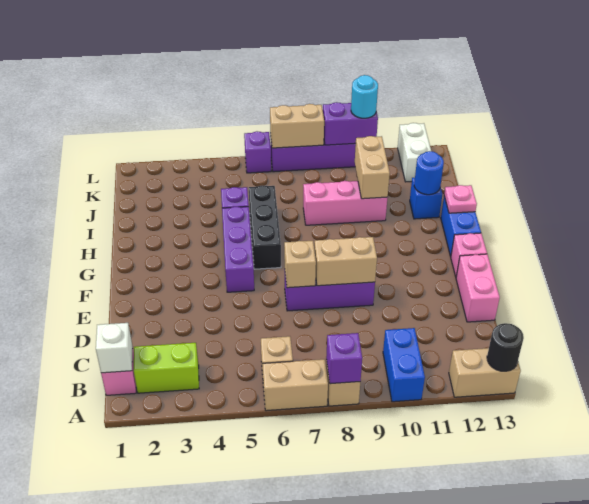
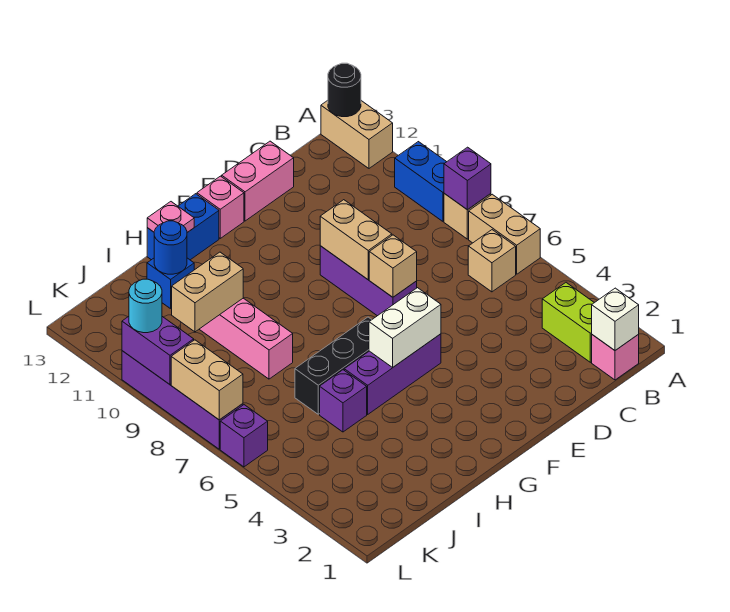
blue brick A10:B10 level 1 -> blue brick A9:A10 level 1
white brick K12:L12 level 1 -> white brick F5:G5 level 2

